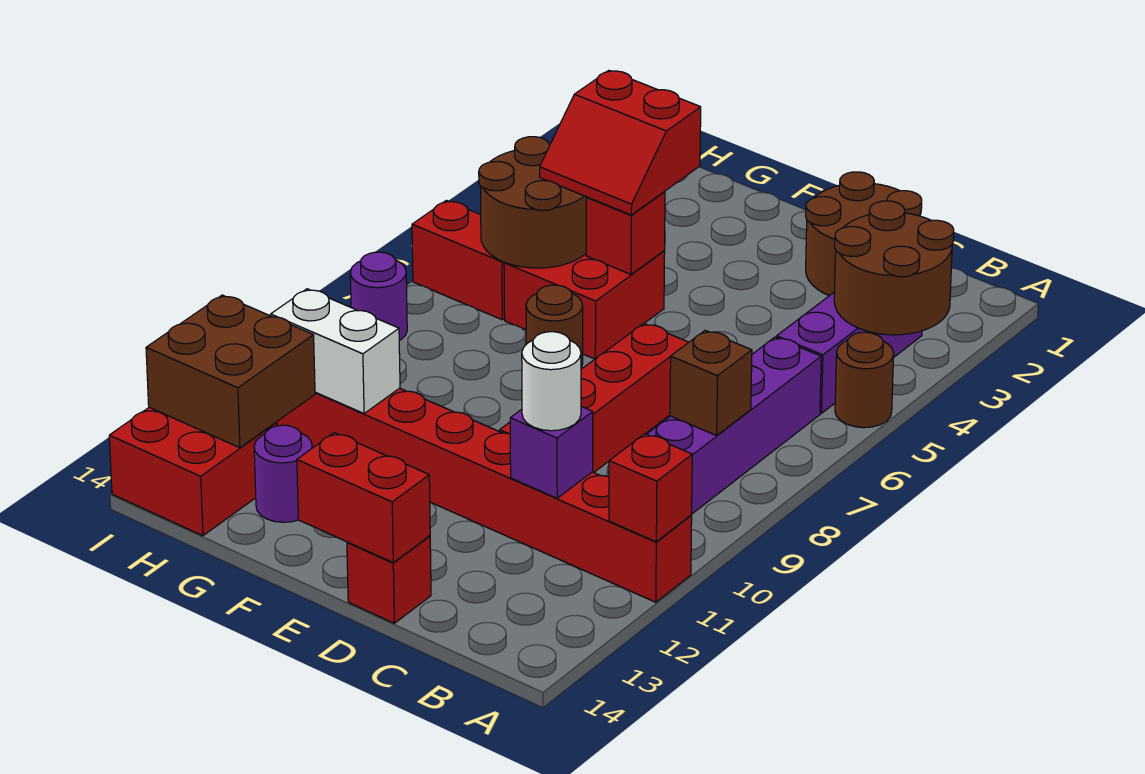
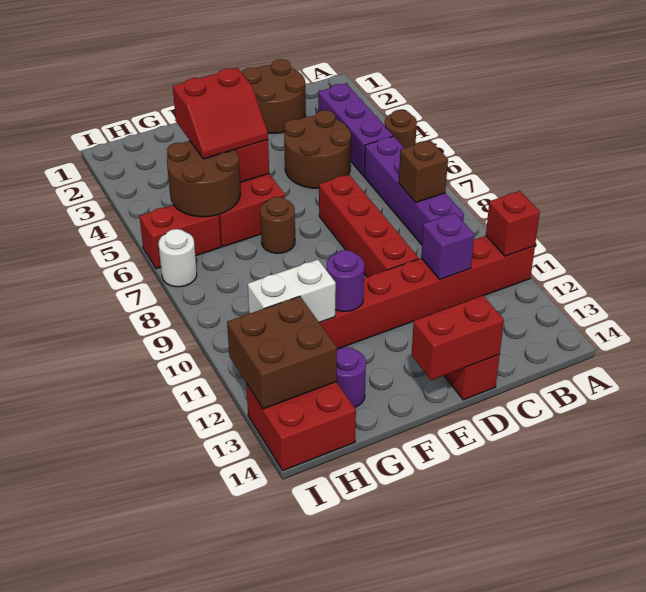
brown round brick A3:B4 level 2 -> brown round brick C4:D5 level 1
white round brick C11 level 3 -> white round brick I7 level 1
purple round brick I8 level 1 -> purple round brick F11 level 2

